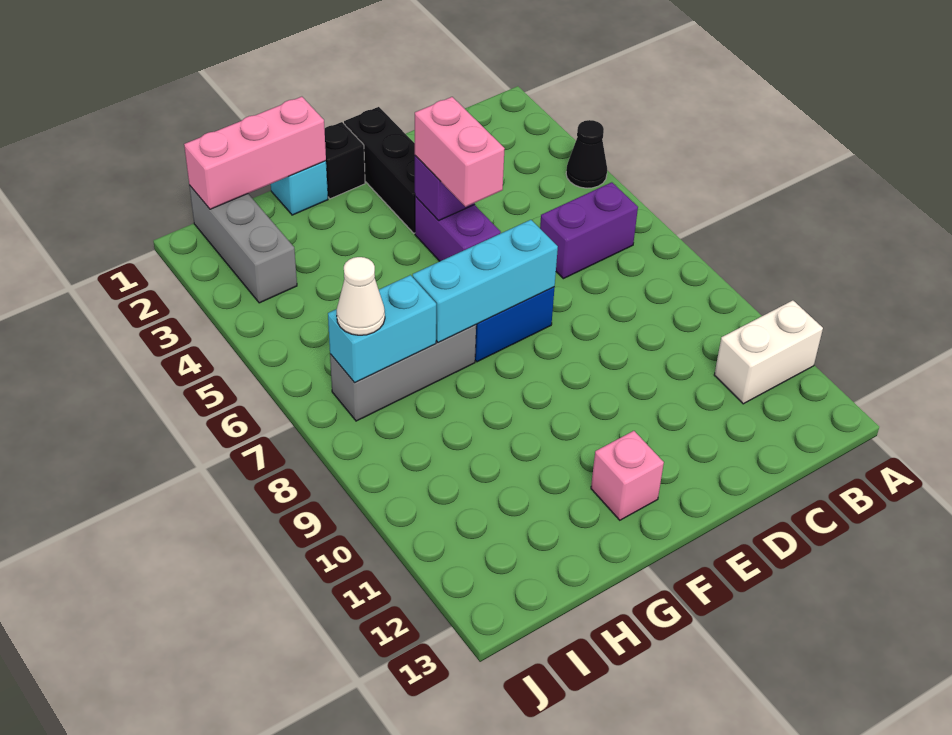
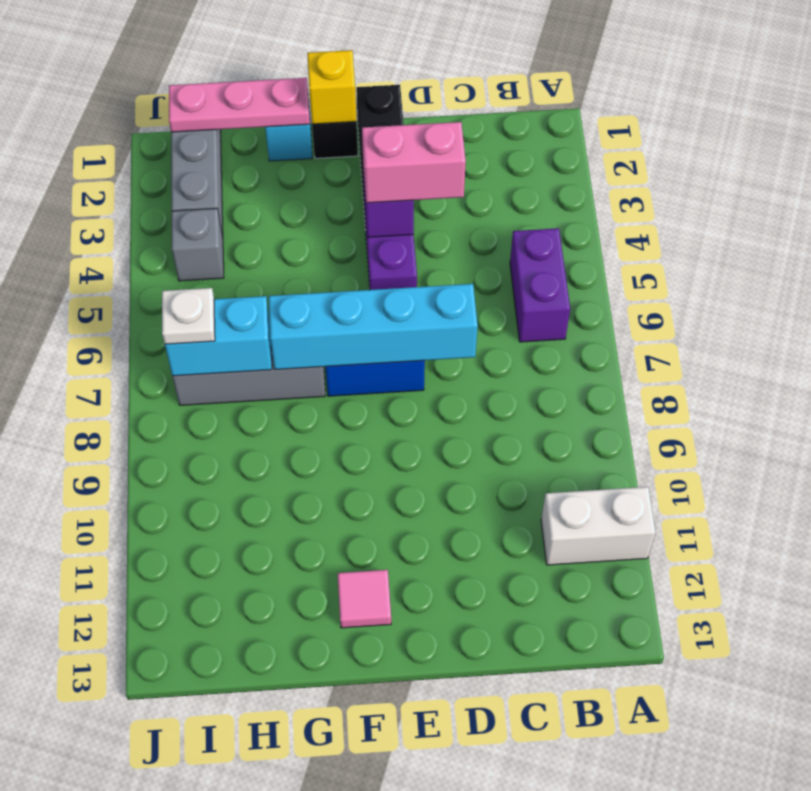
black cone A4 level 1 -> none
purple brick B6:C6 level 1 -> purple brick B5:B6 level 1
pink brick E4:E5 level 3 -> pink brick D4:E4 level 3
cyan brick E7:G7 level 2 -> cyan brick D7:G7 level 2
none -> yellow brick F1 level 2
pink brick F12 level 1 -> pink tile F12 level 1
pink brick G1:I1 level 2 -> pink plate G1:I1 level 2
none -> grey brick I4 level 1
white cone I7 level 3 -> white plate I7 level 3

